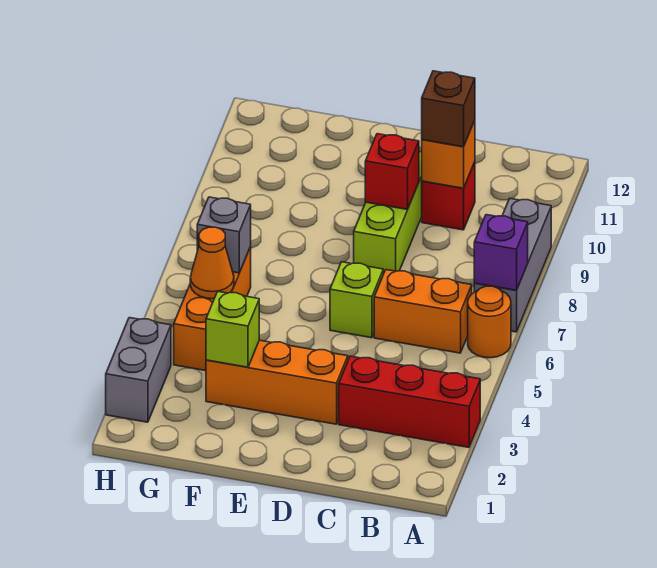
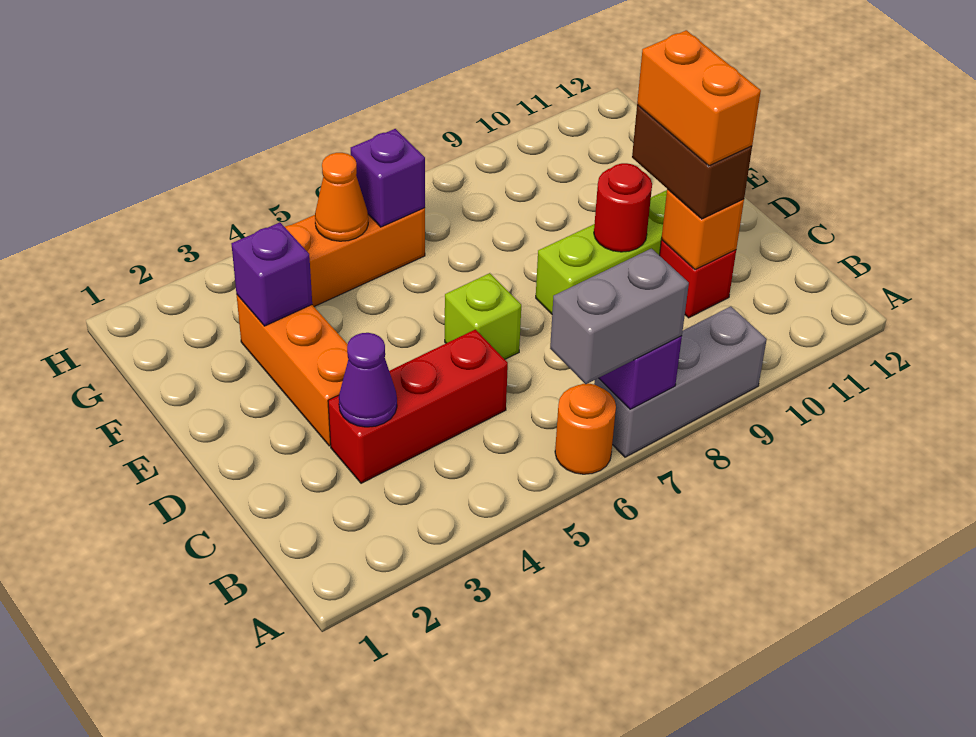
red brick A3:C3 level 1 -> red brick C3:C5 level 1
orange brick B6:C6 level 1 -> orange brick C10:D10 level 4
none -> purple cone C3 level 2
brown brick C10 level 3 -> brown brick C10:D10 level 3
red brick D9 level 2 -> red round brick D9 level 2
lime brick F3 level 2 -> purple brick F3 level 2
grey brick G6 level 2 -> purple brick G6 level 2
grey brick H2:H3 level 1 -> grey brick A6:A7 level 3

